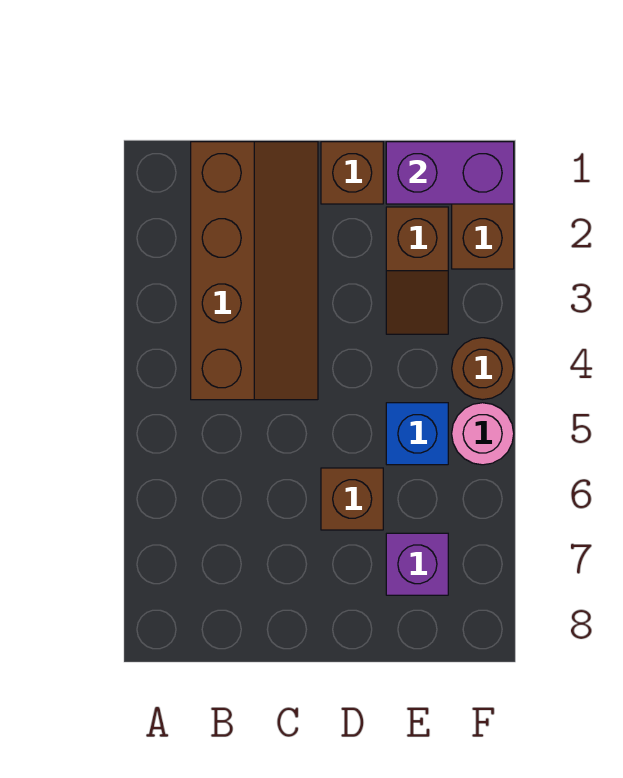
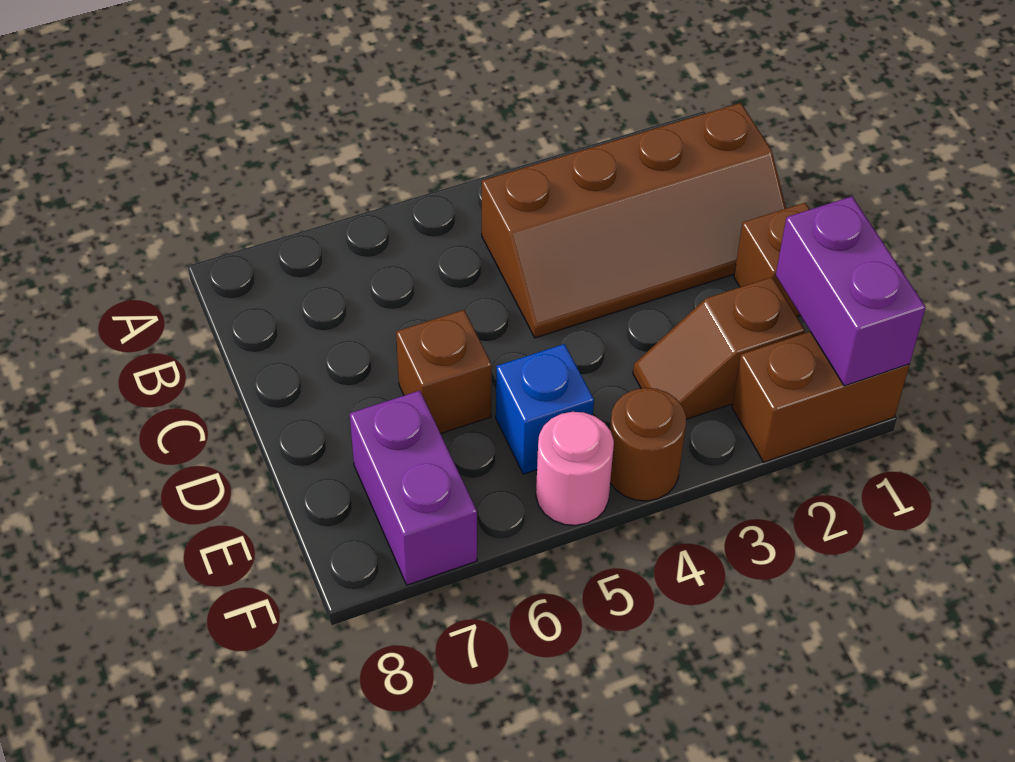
purple brick E7 level 1 -> purple brick E7:F7 level 1

